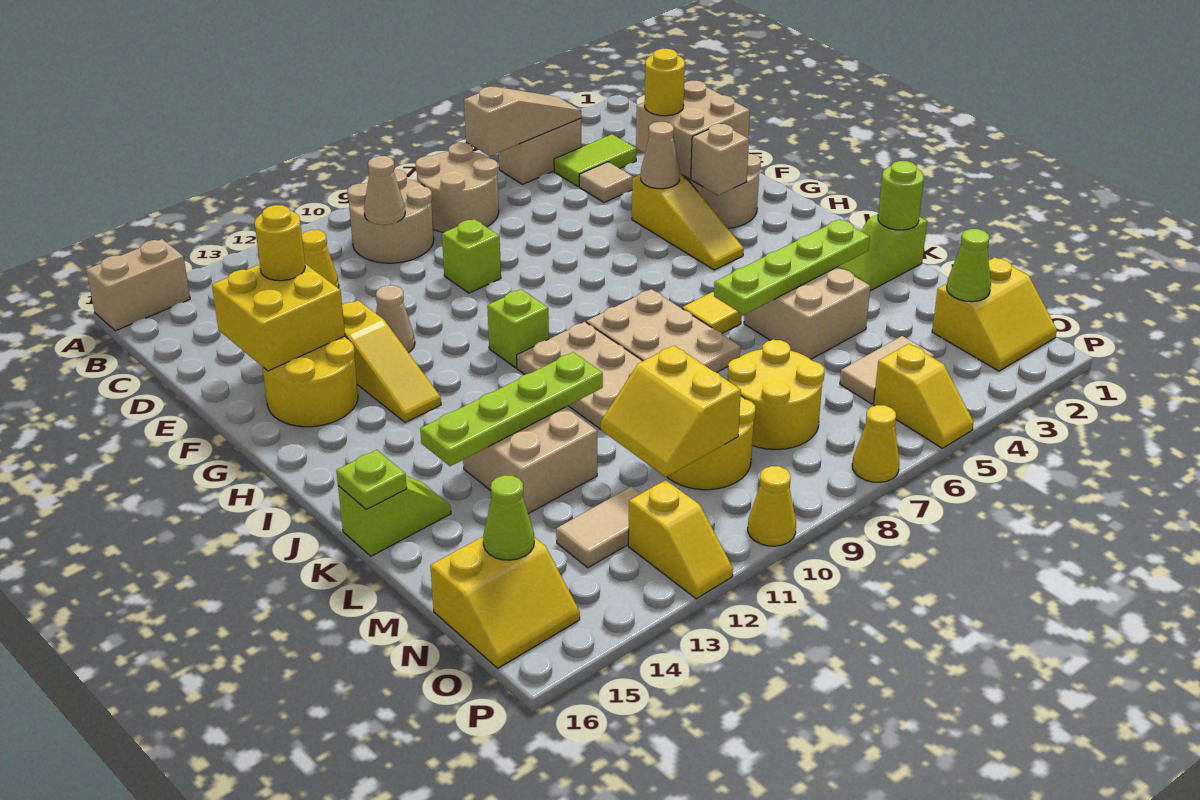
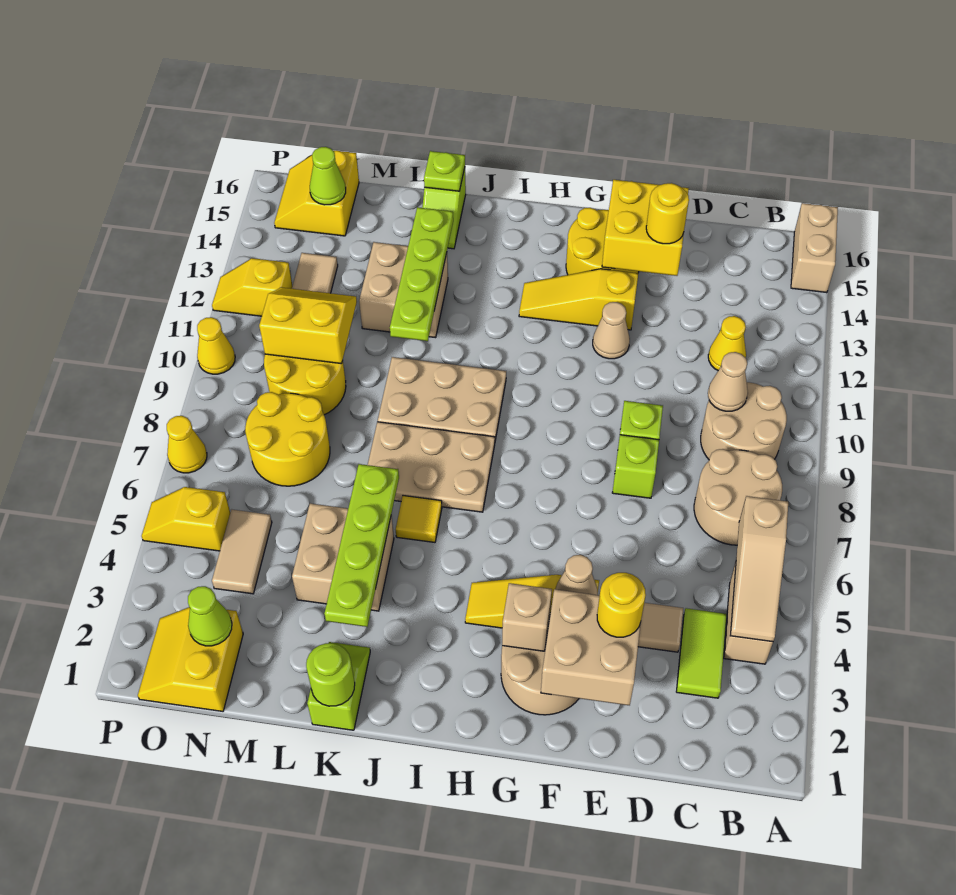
lime brick H10 level 1 -> lime brick E8 level 1

